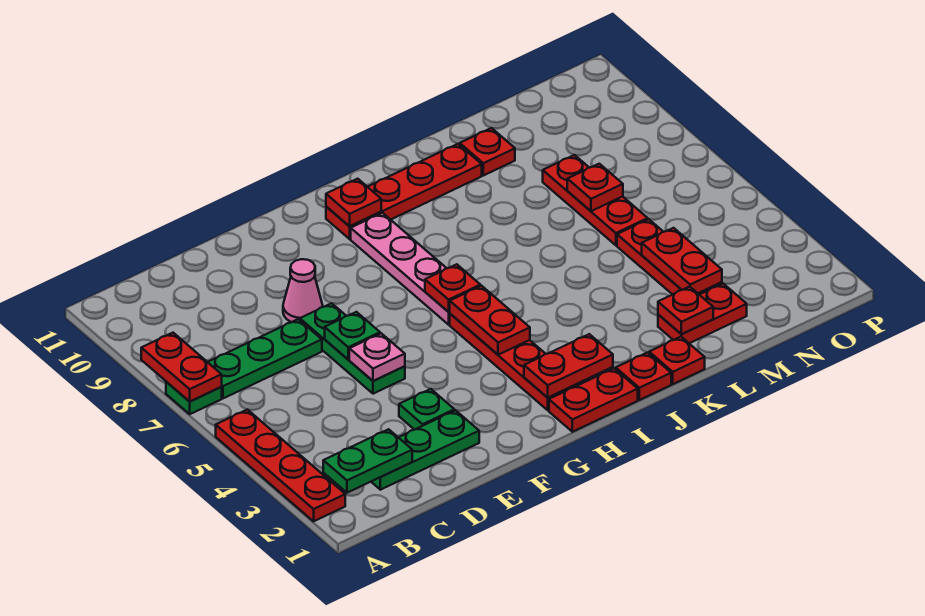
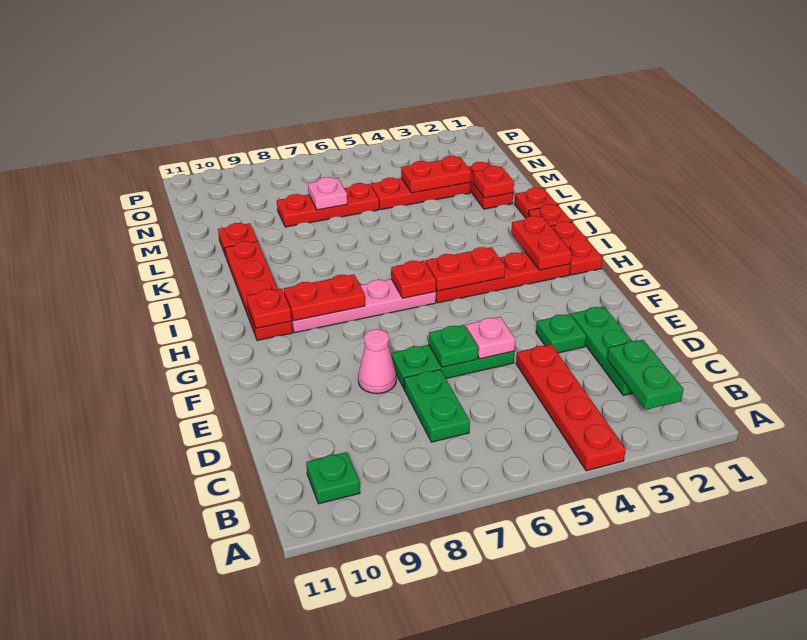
red plate A2:A5 level 1 -> red plate A4:D4 level 1
green plate A7 level 1 -> green plate B10 level 1
red plate A7:A8 level 2 -> red plate H8:H9 level 2
green plate B7:D7 level 1 -> green plate C7:D7 level 1
red plate M7 level 2 -> pink plate M7 level 2

